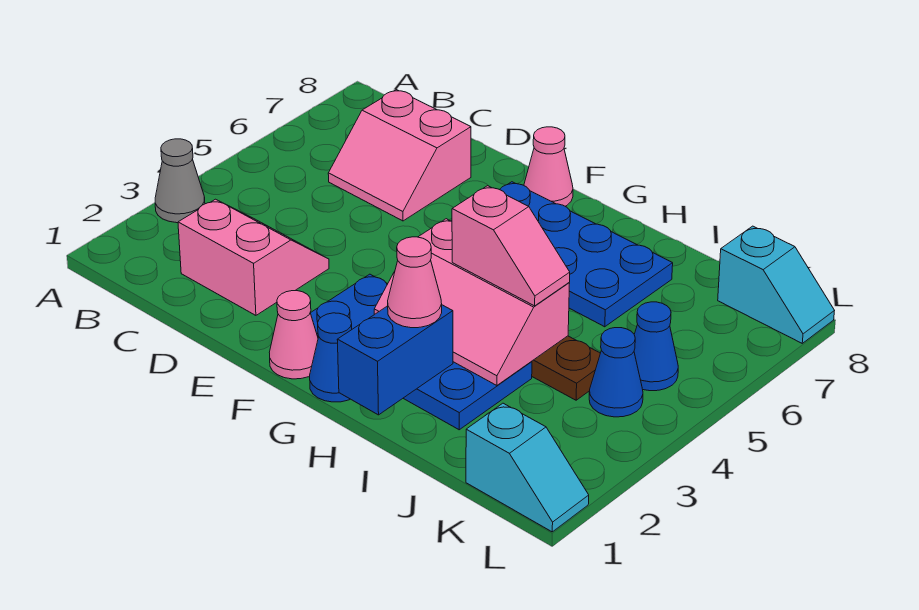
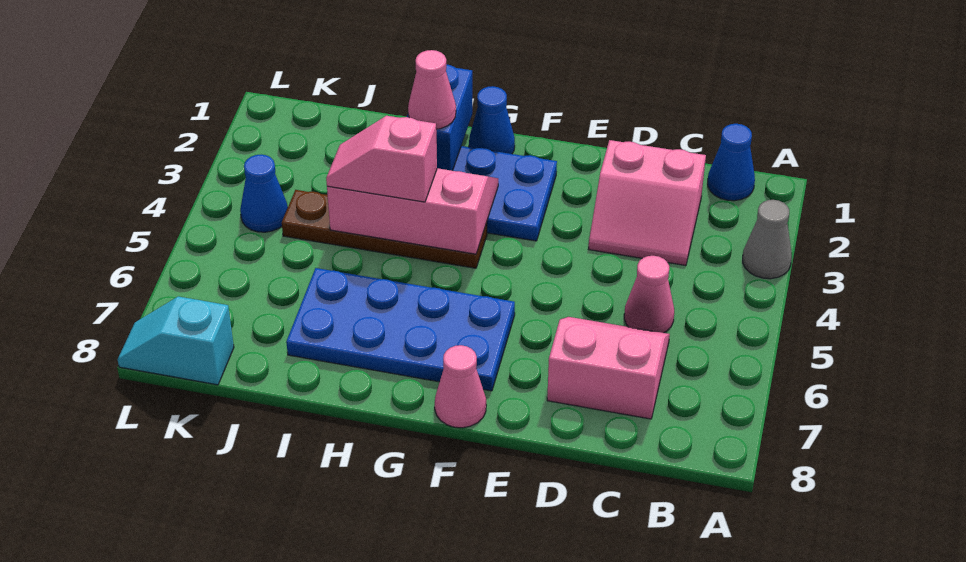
pink cone F1 level 1 -> pink cone C5 level 1
cyan slope K1:L1 level 1 top K -> none
blue cone K5 level 1 -> blue cone B1 level 1

